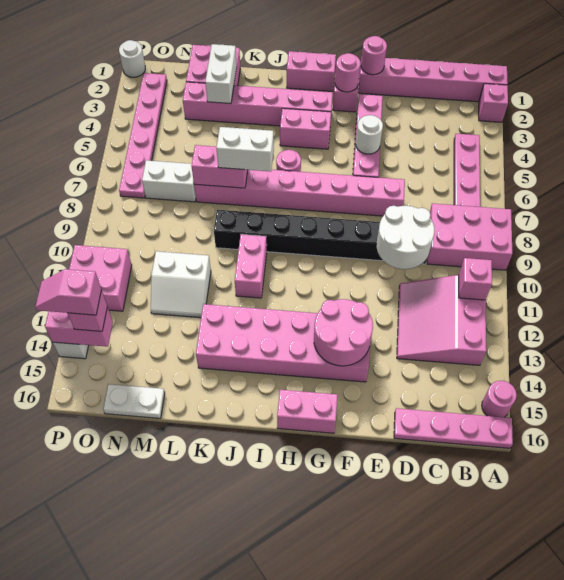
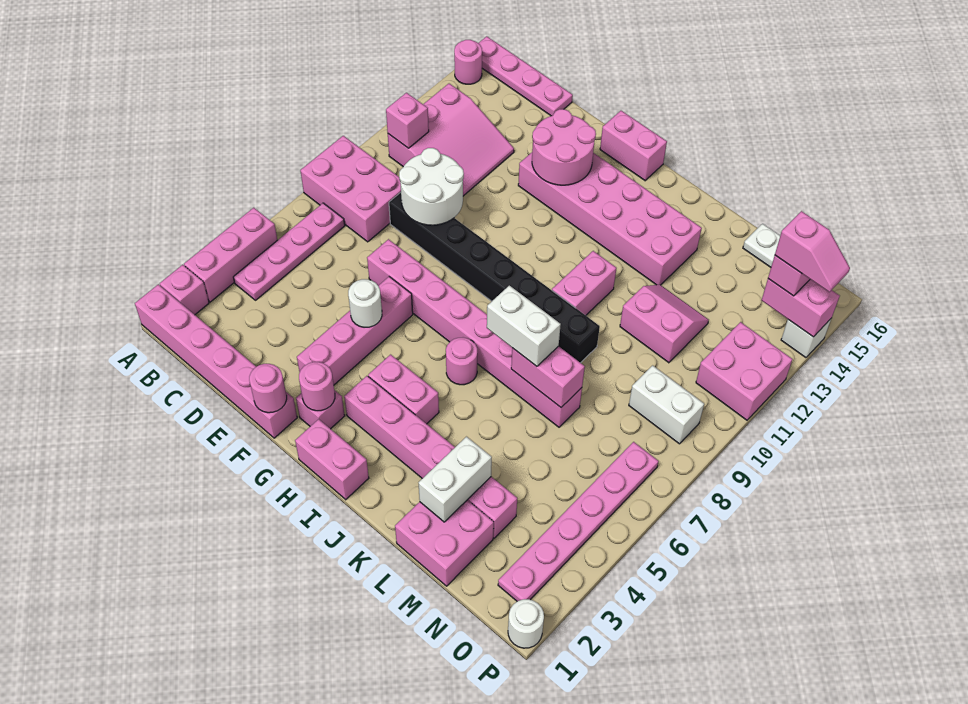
none -> pink brick A3:A5 level 1
white slope L11:M12 level 1 top 11 -> pink slope L11:M12 level 1 top 11
white brick M7:N7 level 1 -> white brick N9:O9 level 1

